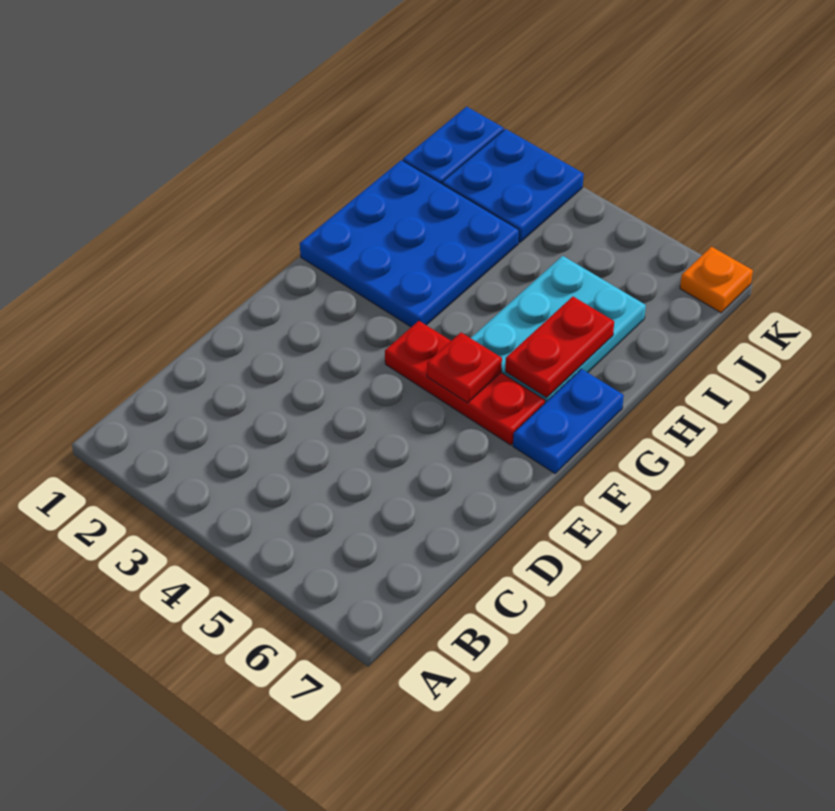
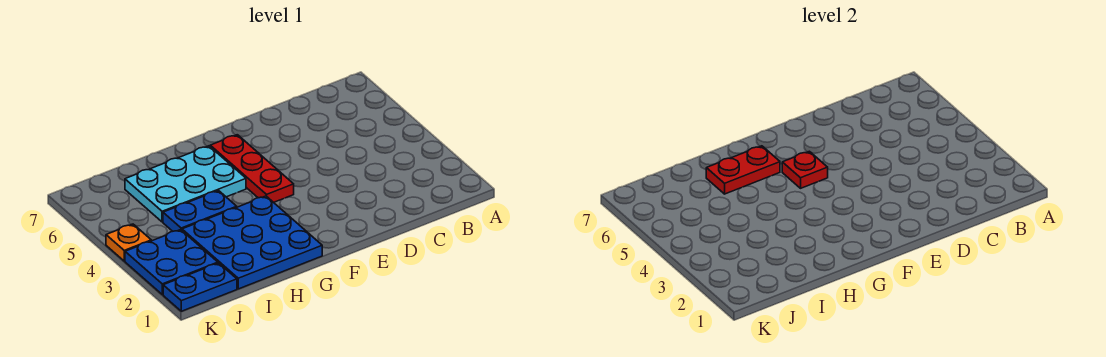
blue plate F7:G7 level 1 -> blue plate H4:I4 level 1
orange plate K7 level 1 -> orange plate K4 level 1

